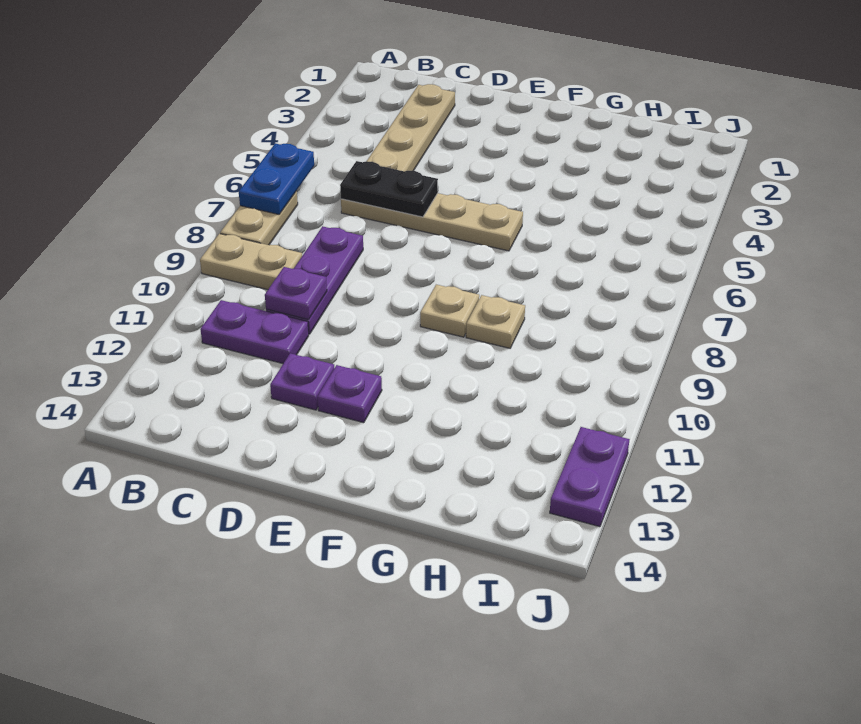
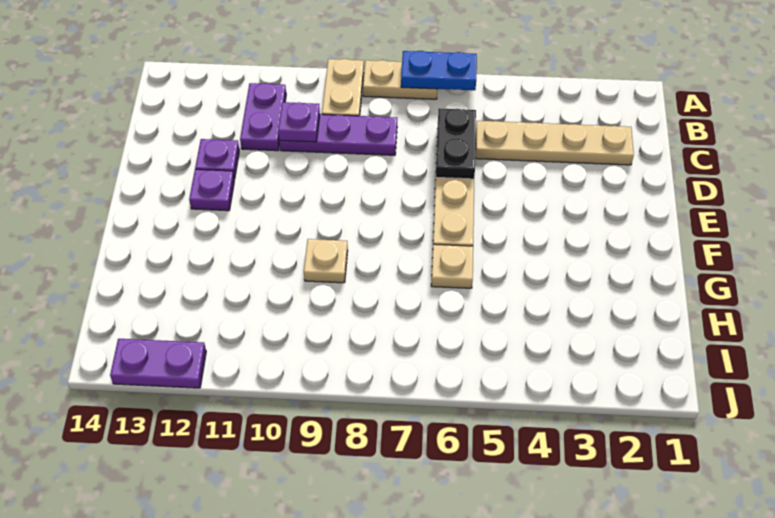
tan plate F9 level 1 -> tan plate G6 level 1

